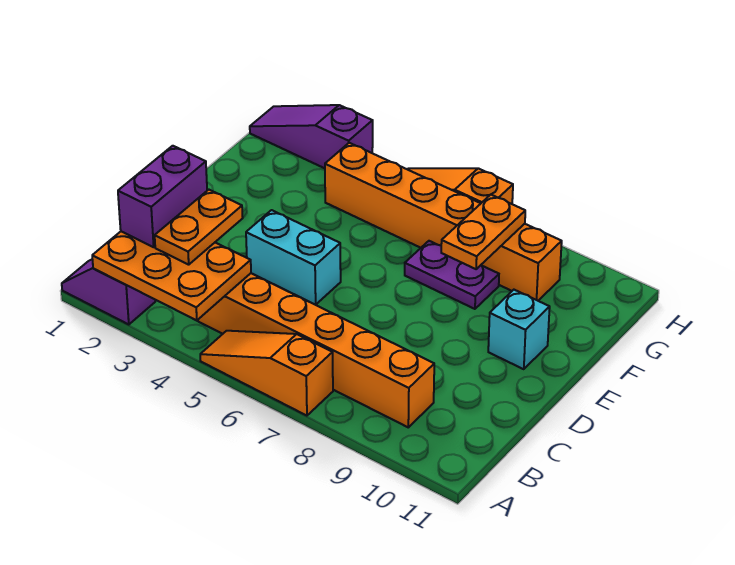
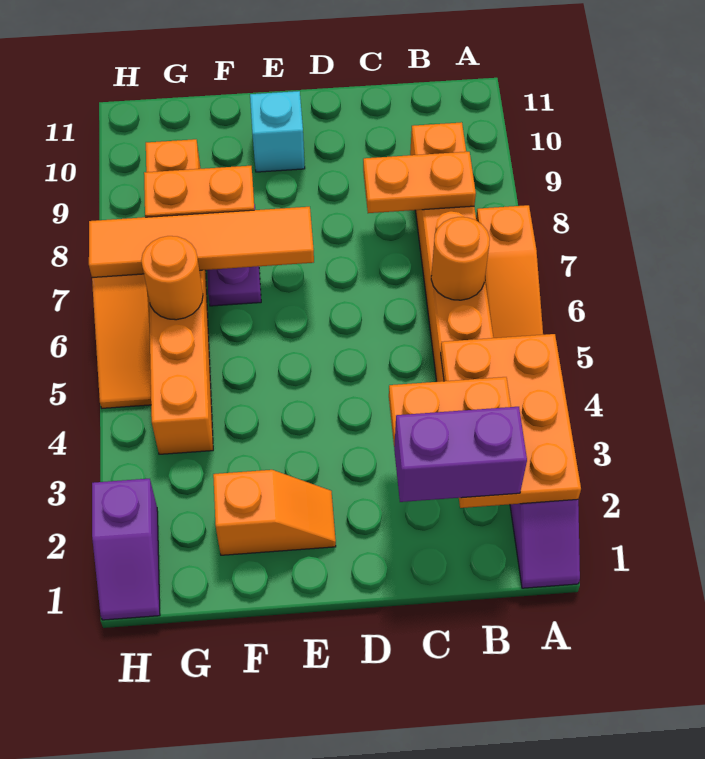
none -> orange round brick B6 level 2
none -> orange plate B8:C8 level 2
cyan brick D4:D5 level 1 -> none
none -> orange slope E2:F2 level 1 top F
none -> orange tile E7:H7 level 2
none -> orange round brick G6 level 2
purple slope H1:H3 level 1 top 3 -> purple slope H1:H2 level 1 top 2

